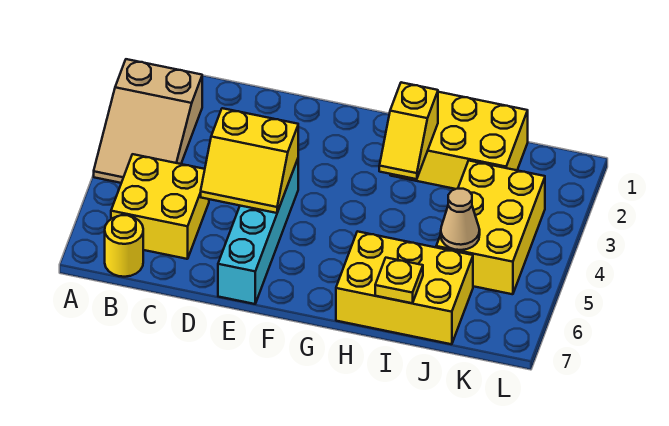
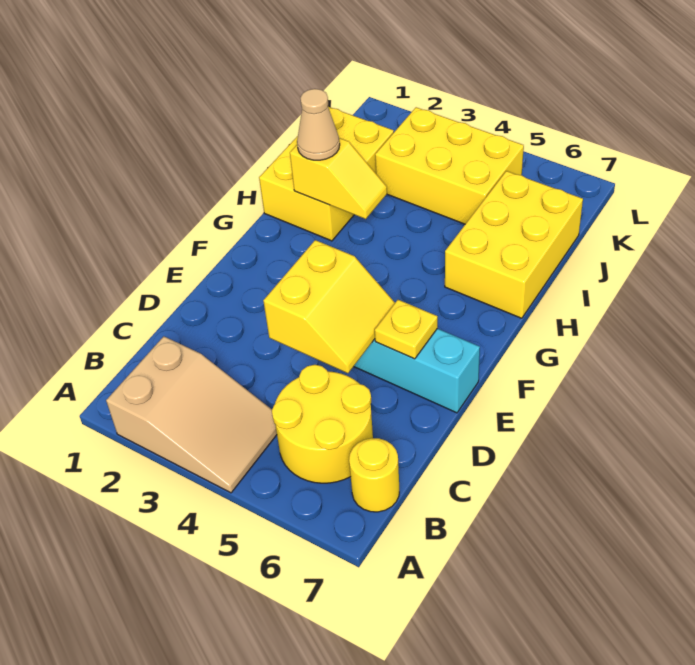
yellow brick B5:C6 level 1 -> yellow round brick B5:C6 level 1
yellow plate I7 level 2 -> yellow plate E6 level 2
tan cone J5 level 2 -> tan cone H2 level 3

